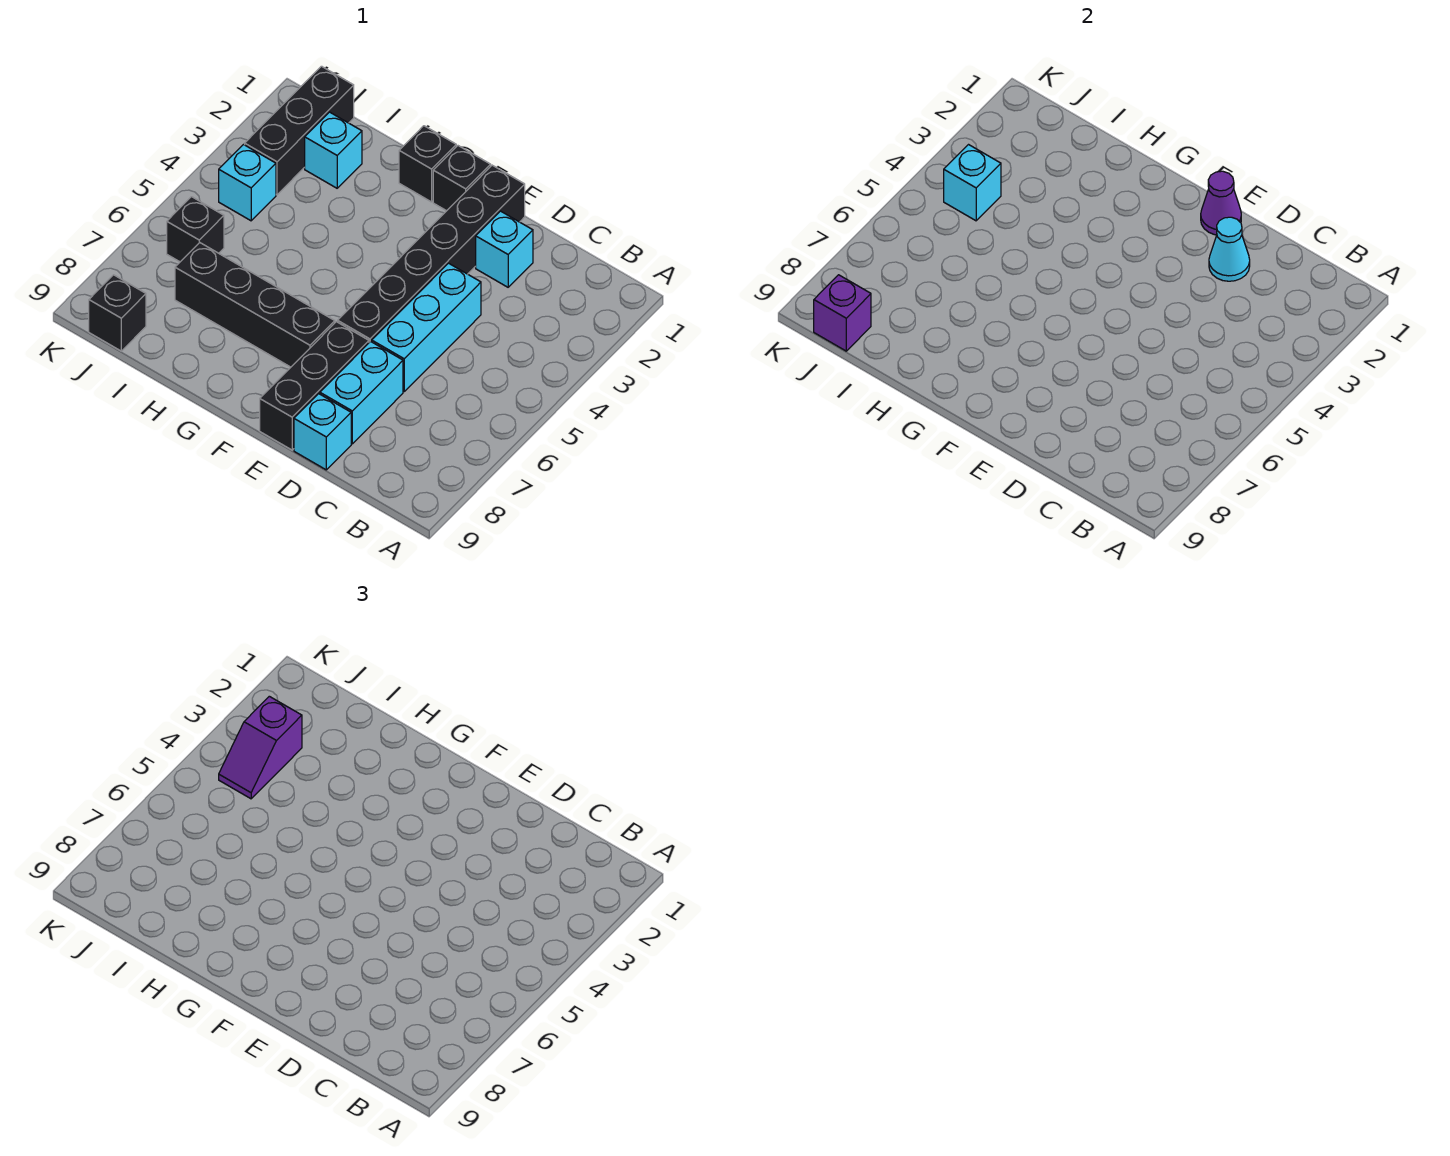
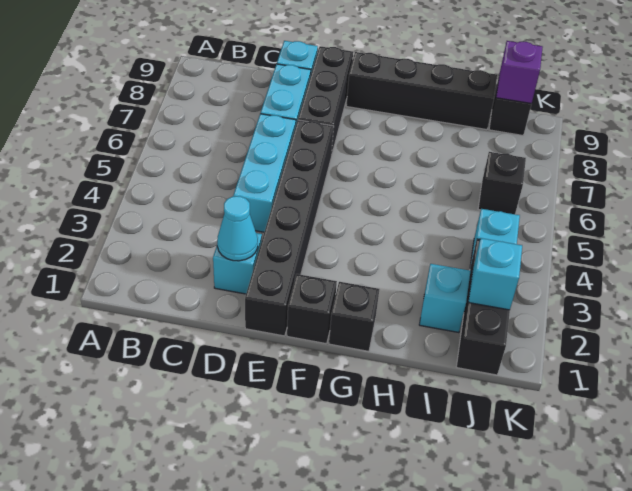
purple cone E1 level 2 -> none
black brick F7:I7 level 1 -> black brick F9:I9 level 1
purple slope J3:J4 level 3 top 3 -> none
cyan brick J4 level 2 -> cyan brick J2 level 2

